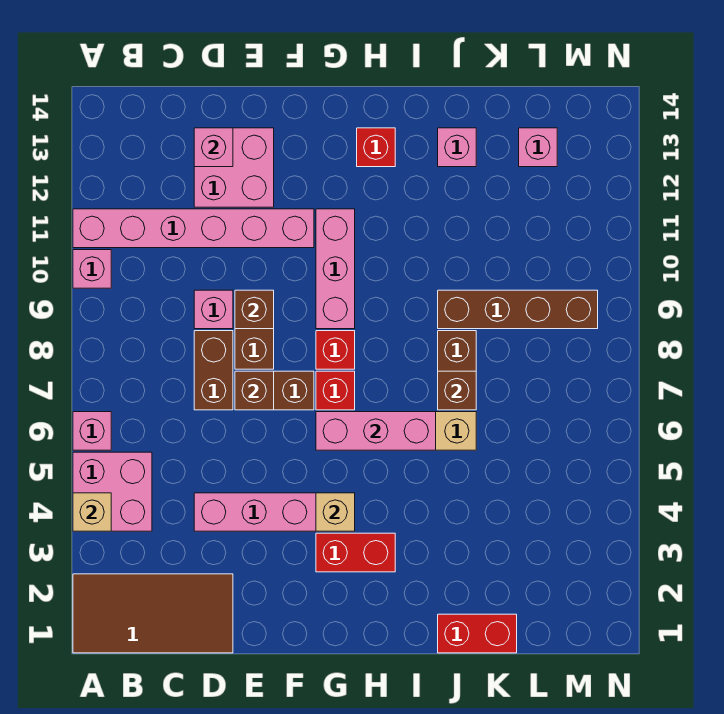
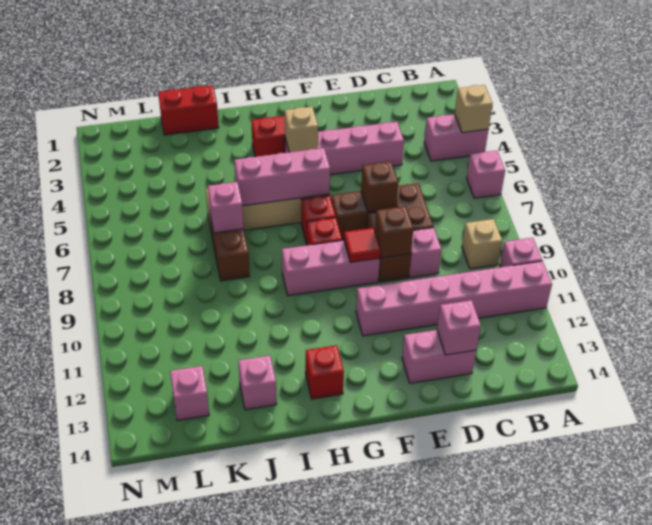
brown tile A1:D2 level 1 -> none
pink brick A4:B5 level 1 -> pink brick A4:B4 level 1
none -> tan brick B9 level 1
pink brick D12:E13 level 1 -> pink brick D13:E13 level 1
none -> red tile F9 level 2
pink brick G9:G11 level 1 -> pink brick F9:H9 level 1
brown brick J7 level 2 -> pink brick J7 level 2
brown brick J9:M9 level 1 -> none

